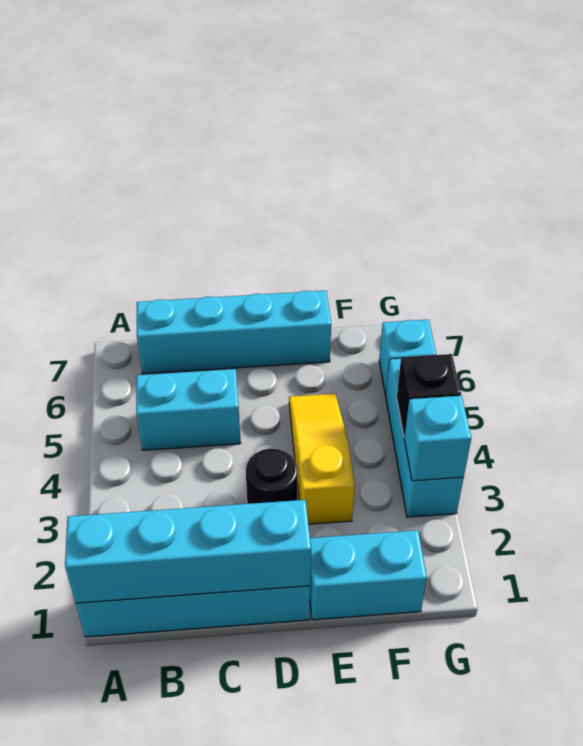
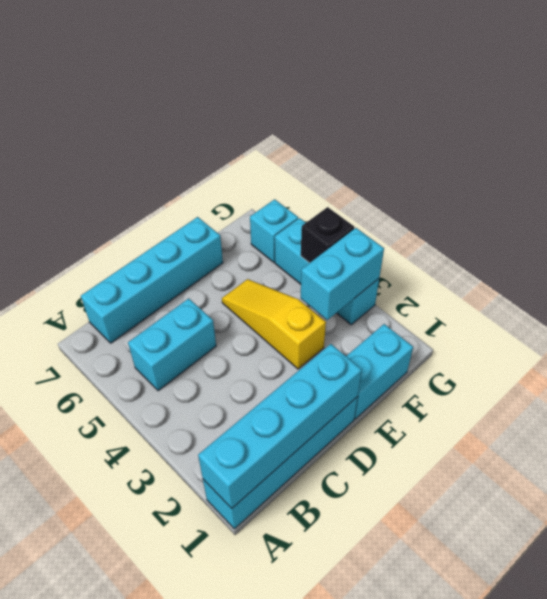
black round brick D3 level 1 -> none
cyan brick G3 level 2 -> cyan brick F3:G3 level 2

